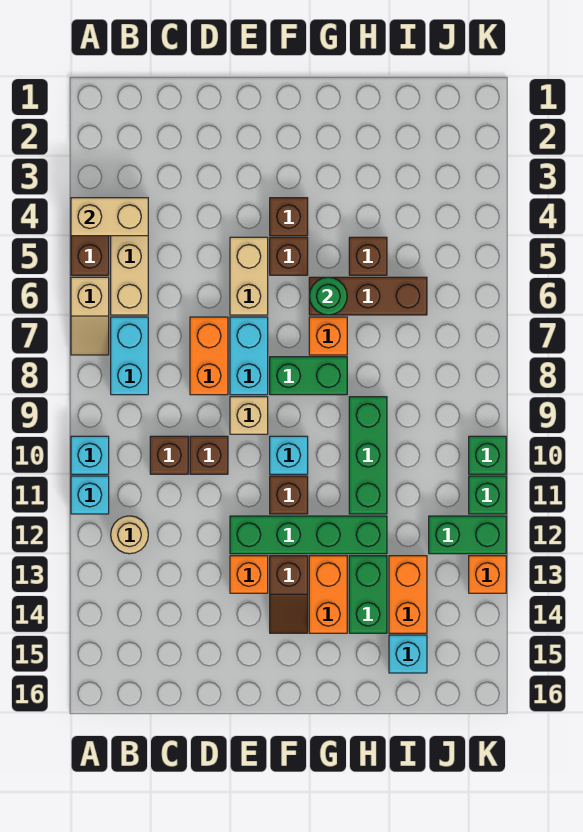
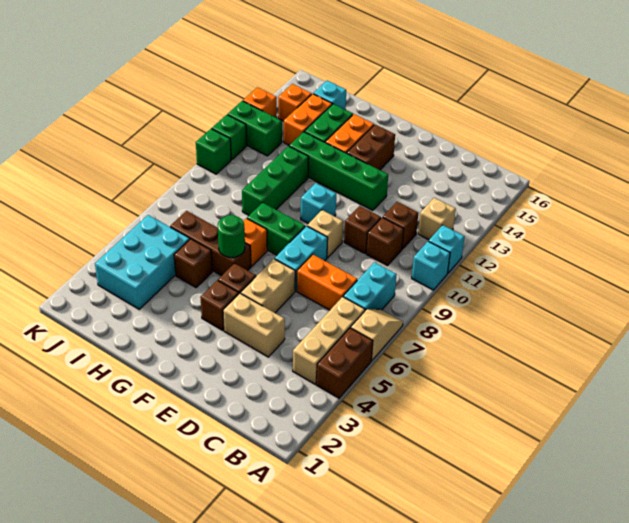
tan brick A4:B4 level 2 -> tan brick D4:E4 level 1
tan round brick B12 level 1 -> tan brick B12 level 1
orange brick D7:D8 level 1 -> orange brick C7:D7 level 1
orange brick E13 level 1 -> orange brick J14 level 1
brown brick F11 level 1 -> brown brick C11 level 1
brown slope F13:F14 level 1 top 13 -> brown brick F13:F14 level 1
none -> cyan brick I3:J5 level 1

